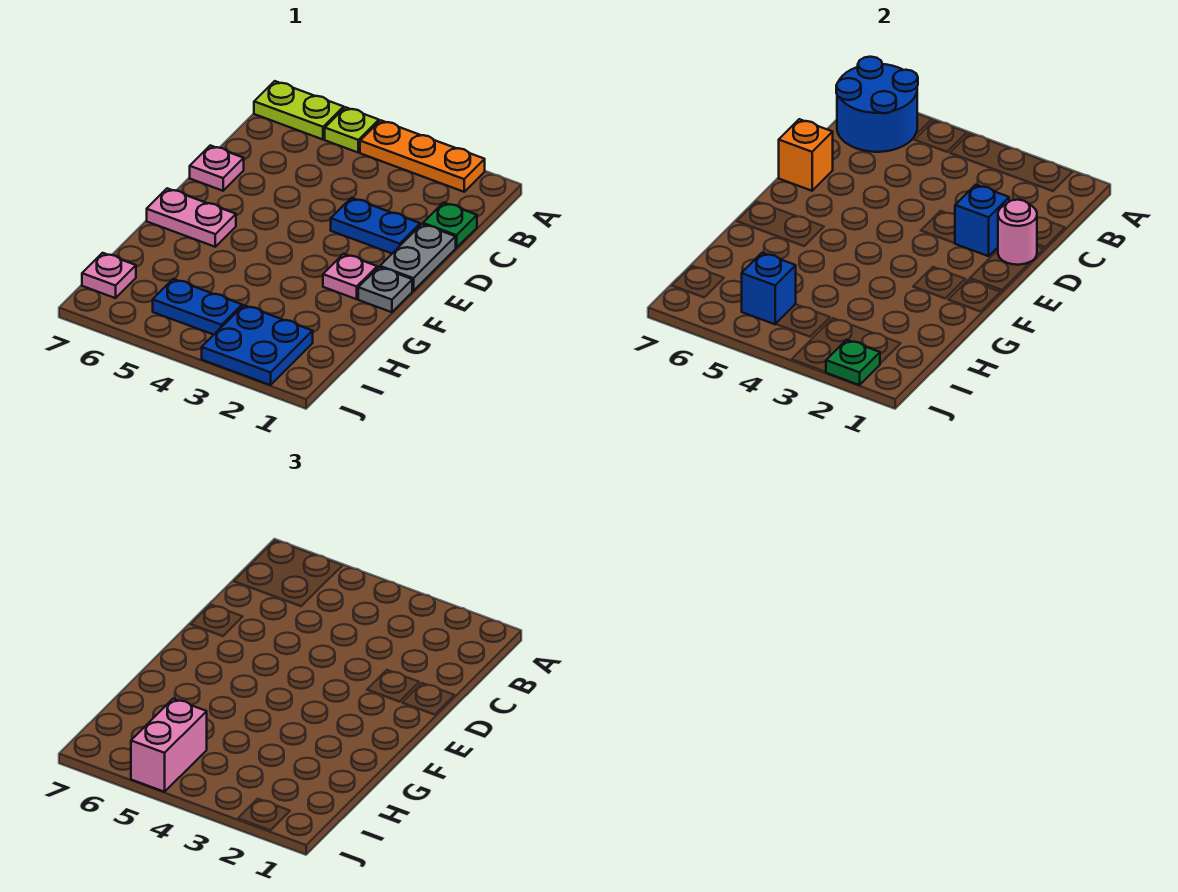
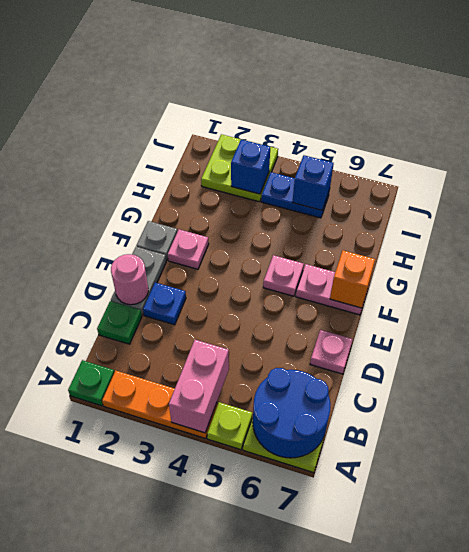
blue plate D2:D3 level 1 -> blue plate D2 level 1
blue brick D2 level 2 -> blue brick I3 level 2
orange brick D7 level 2 -> orange brick F7 level 2
blue plate I2:J3 level 1 -> lime plate I2:J3 level 1
pink brick I5:J5 level 3 -> pink brick A4:B4 level 2
pink plate I7 level 1 -> pink plate F5 level 1
green plate J2 level 2 -> green plate A1 level 1

